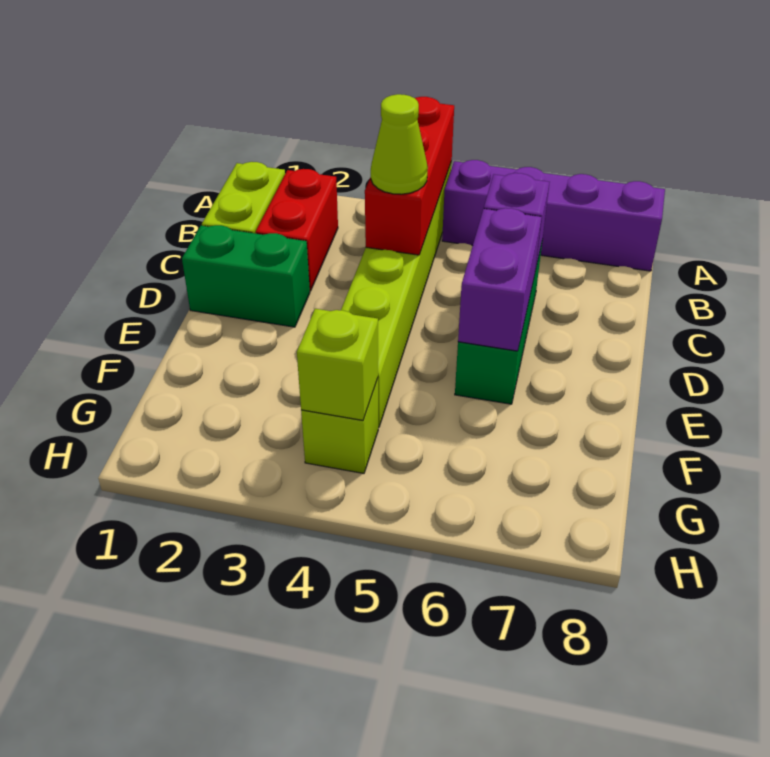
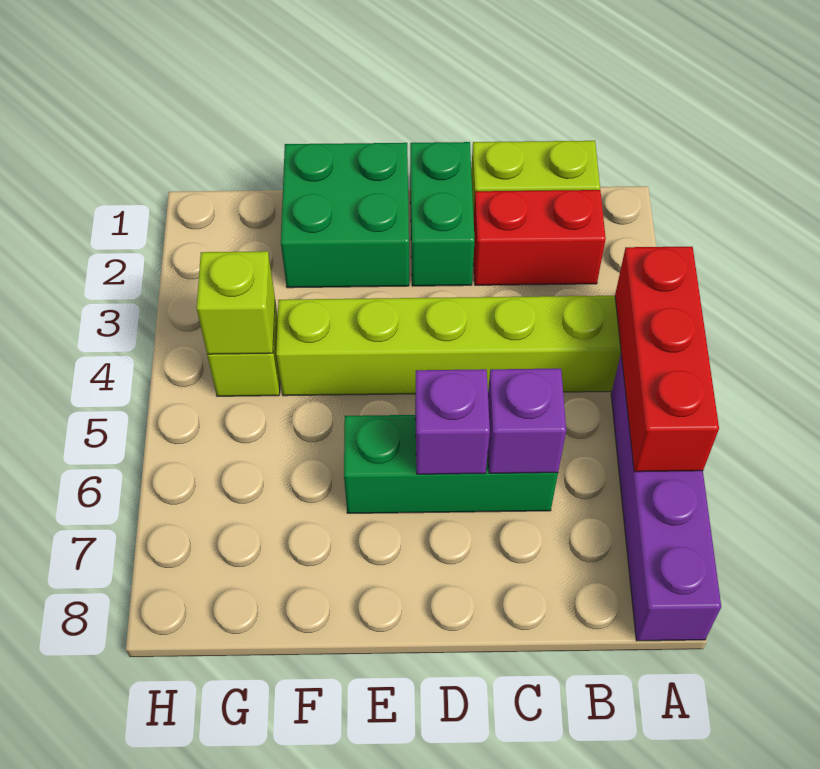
red brick A4:C4 level 2 -> red brick A4:A6 level 2
lime cone C4 level 3 -> none
purple brick D6:E6 level 2 -> purple brick D6 level 2
none -> green brick E1:F2 level 1

